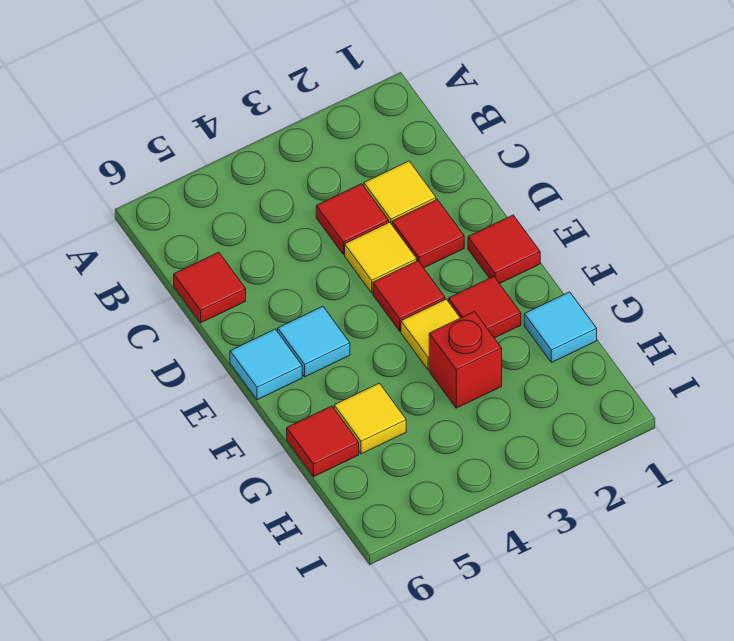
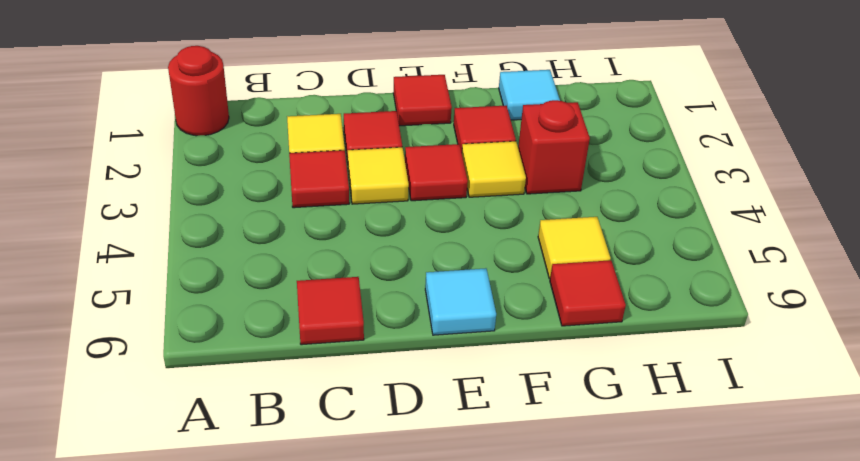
none -> red round brick A1 level 1
cyan tile E5 level 1 -> none

